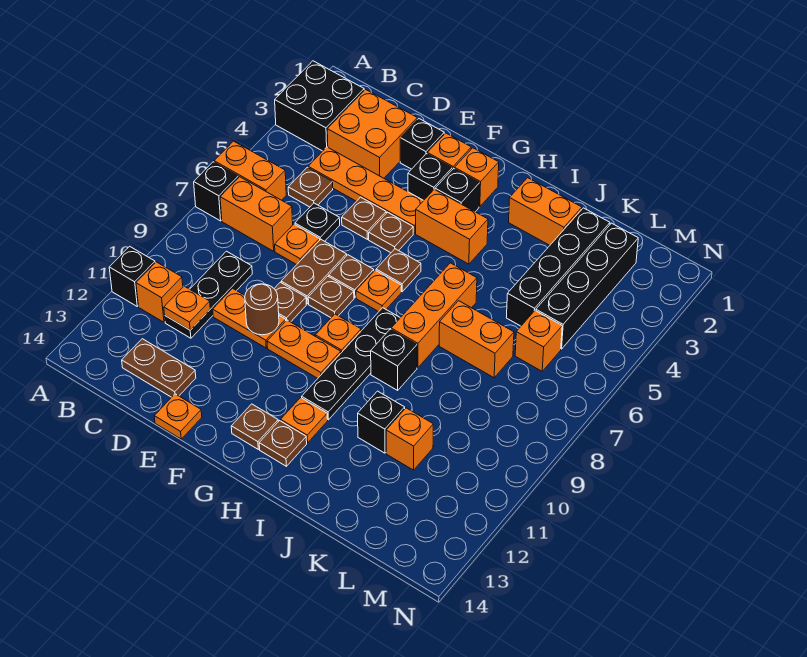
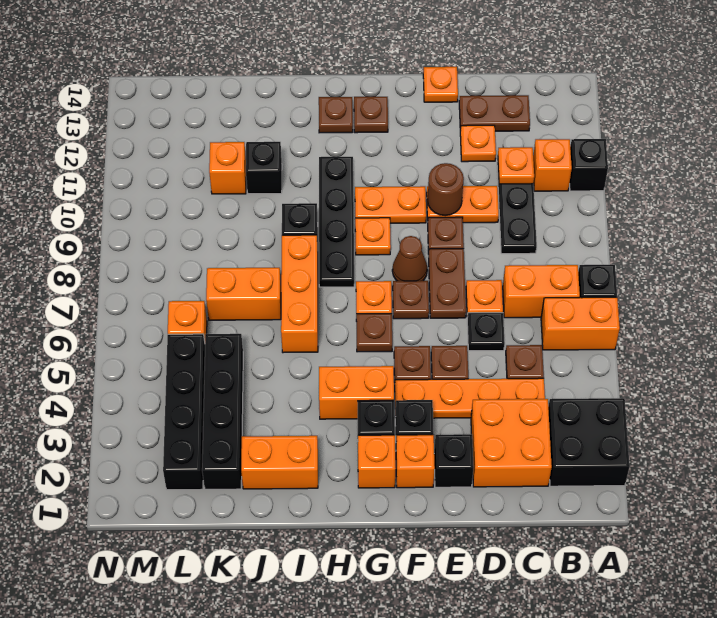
brown plate F8 level 1 -> brown cone F8 level 1
orange plate H12 level 1 -> orange plate D12 level 1

